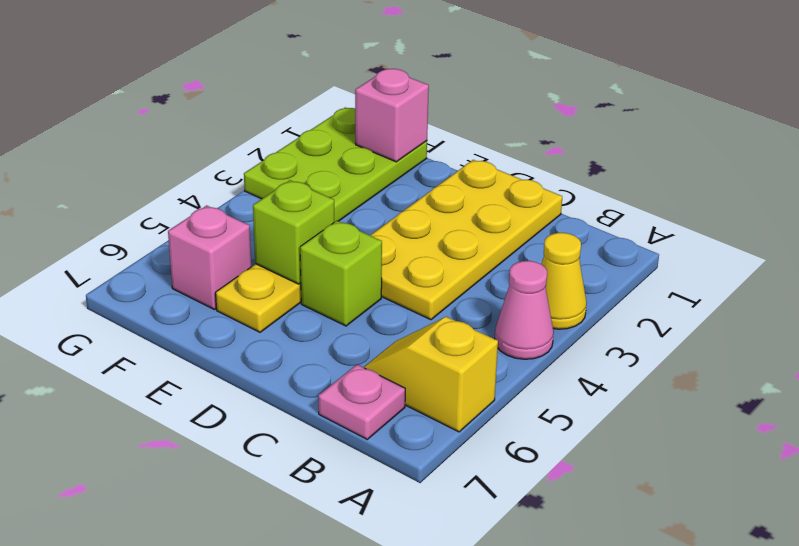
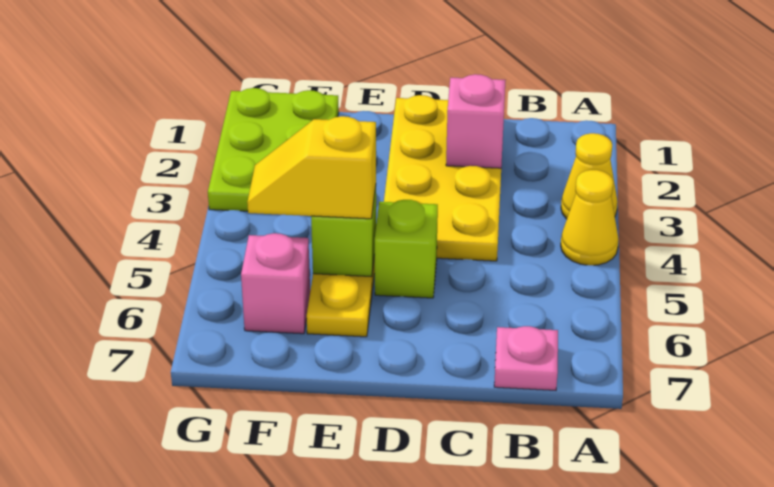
pink cone A4 level 1 -> yellow cone A4 level 1
yellow slope A6:B6 level 1 top A -> yellow slope E5:F5 level 3 top E
pink brick F1 level 2 -> pink brick C2 level 2

